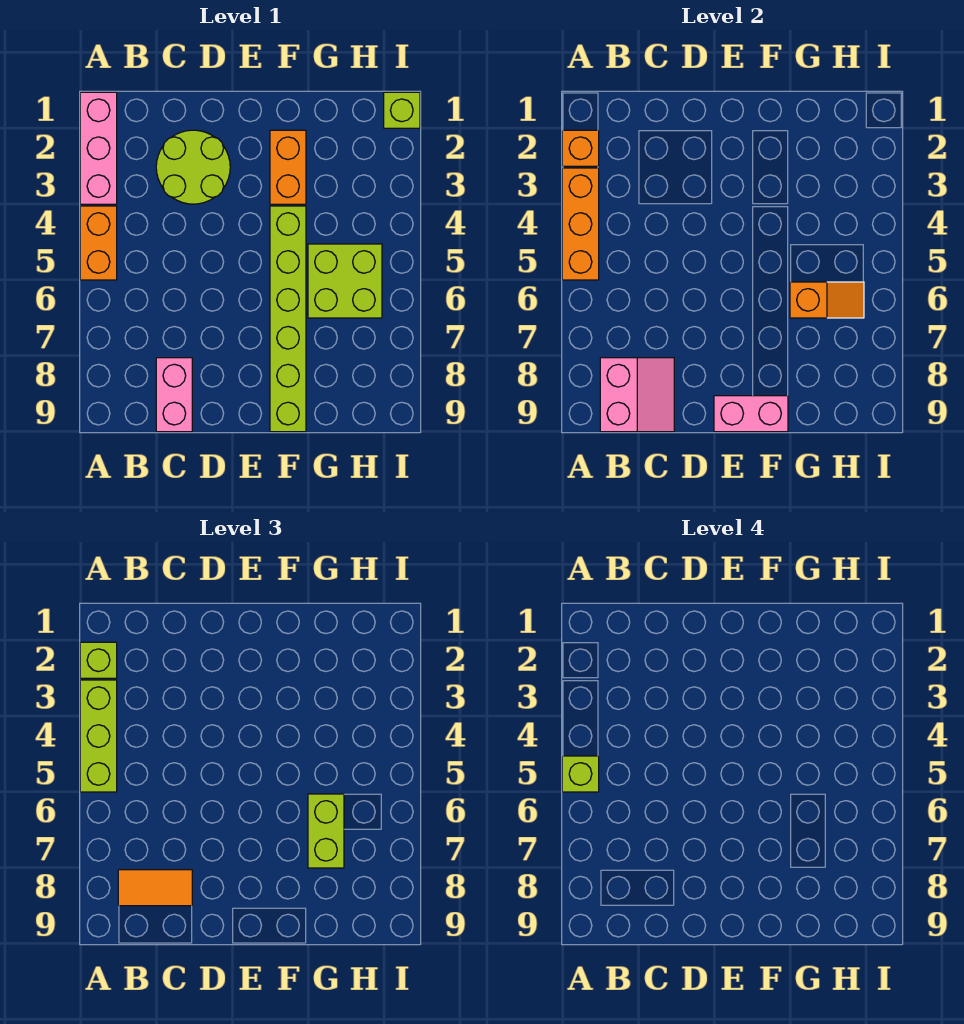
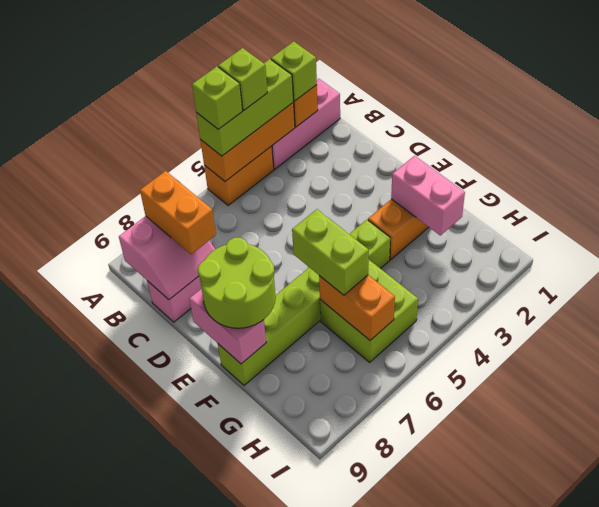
orange tile B8:C8 level 3 -> orange brick B8:C8 level 3
lime round brick C2:D3 level 1 -> lime round brick E8:F9 level 3
none -> pink brick F2:G2 level 2
orange slope G6:H6 level 2 top G -> orange brick G6:H6 level 2
lime brick G6:G7 level 3 -> lime brick F6:G6 level 3
lime brick I1 level 1 -> lime brick A4 level 4

